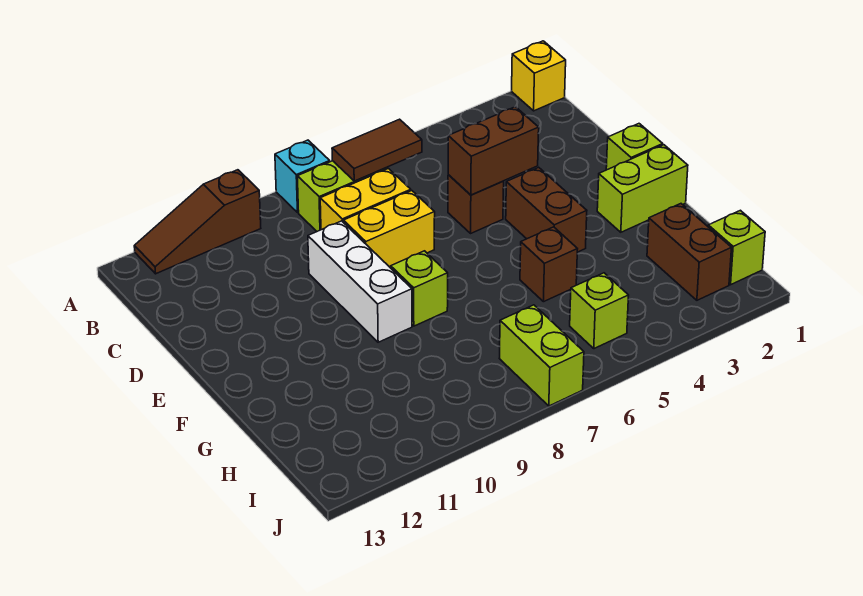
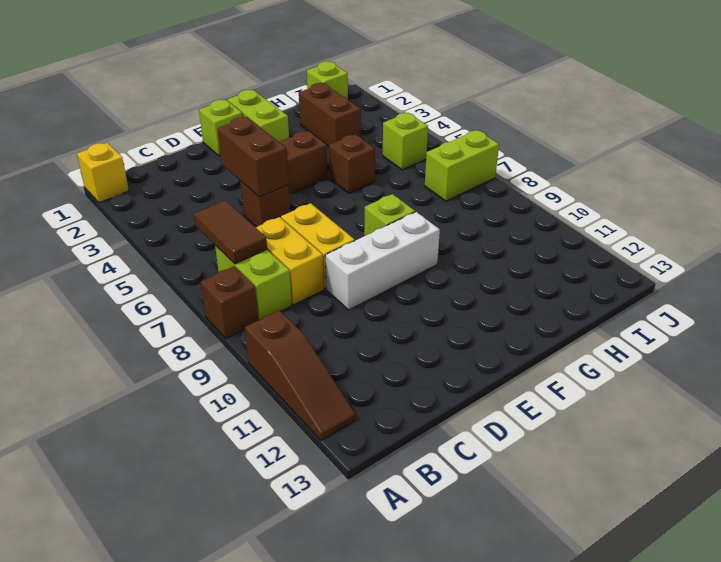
cyan brick A8 level 1 -> brown brick A8 level 1
brown brick H2:I2 level 1 -> brown brick H2:H3 level 1

